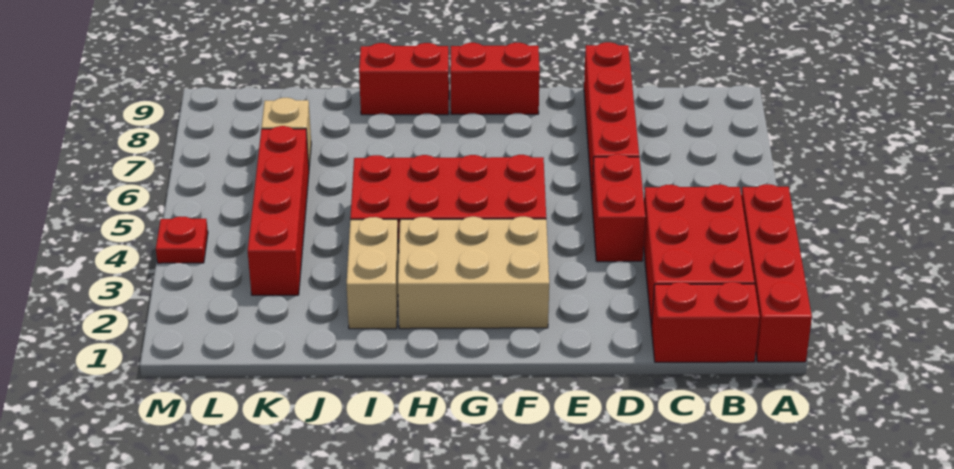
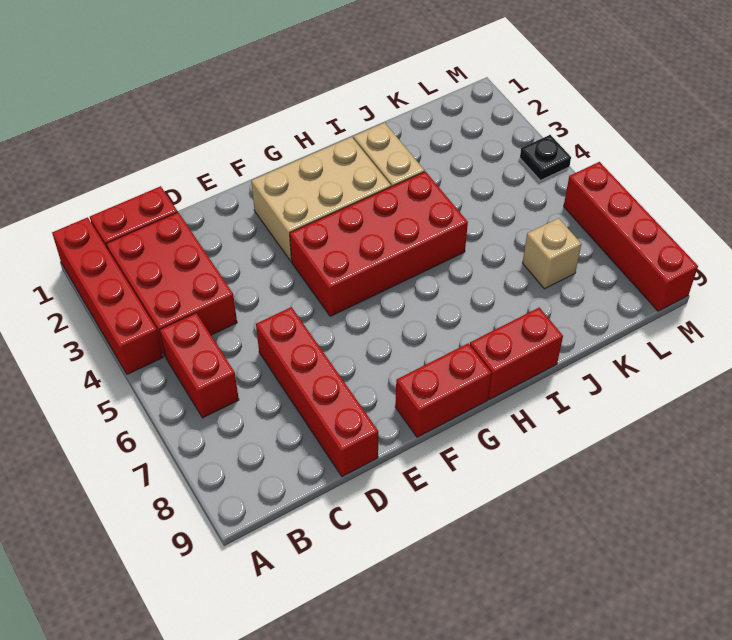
red brick D4:D5 level 1 -> red brick B5:B6 level 1
red brick K3:K6 level 1 -> red brick M6:M9 level 1
red plate M4 level 1 -> black plate M4 level 1

